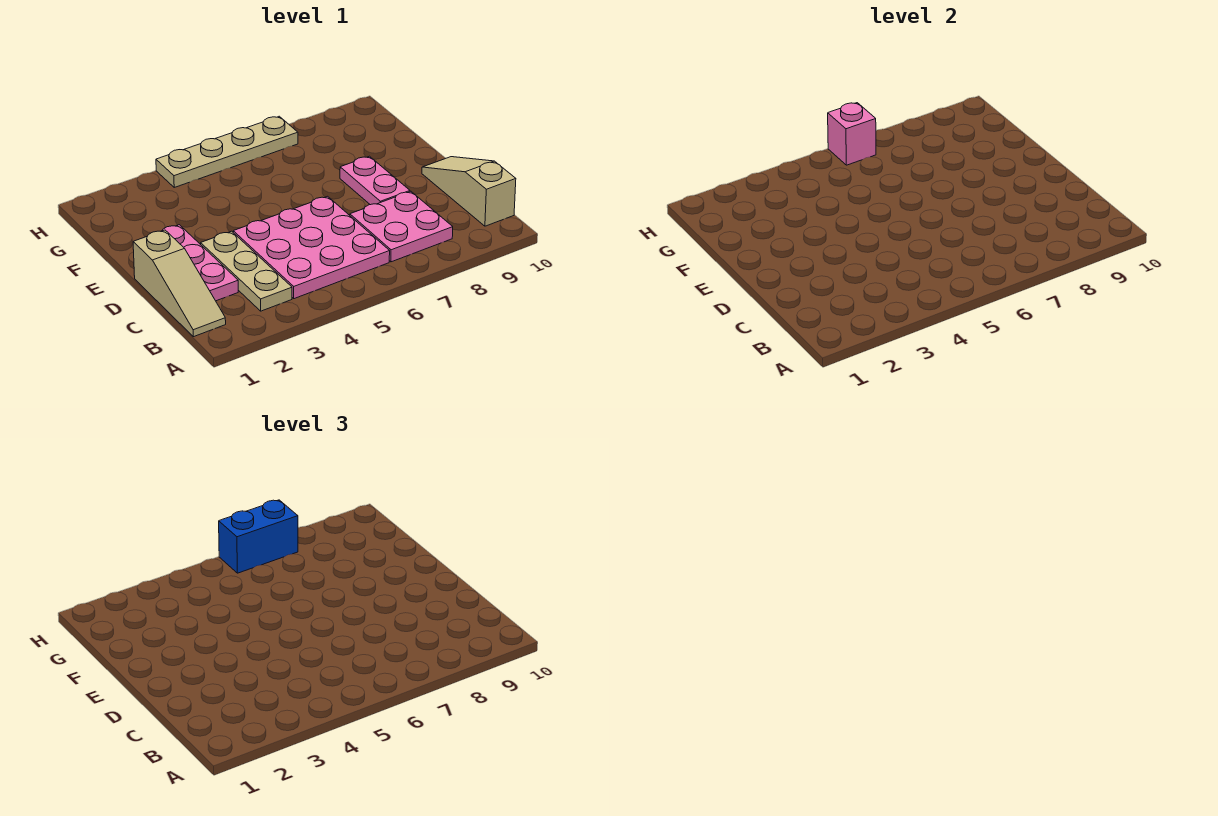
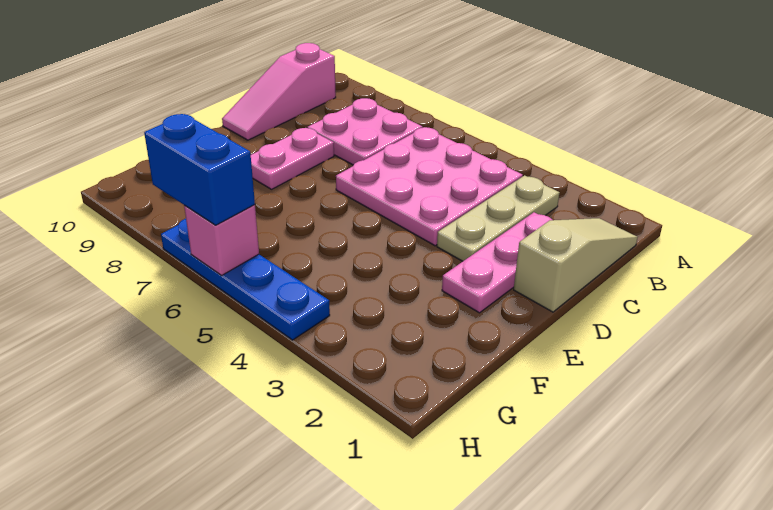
tan slope B10:D10 level 1 top B -> pink slope B10:D10 level 1 top B
tan plate H4:H7 level 1 -> blue plate H4:H7 level 1

